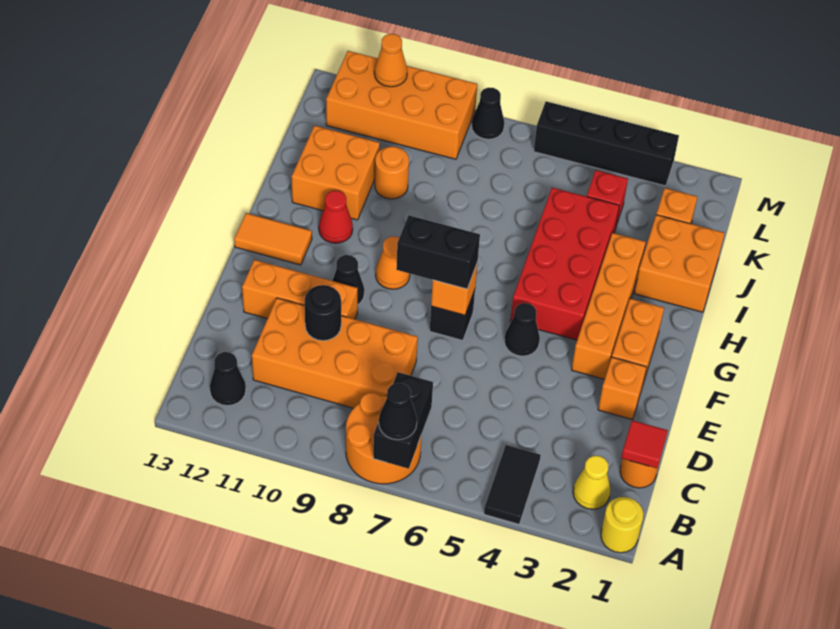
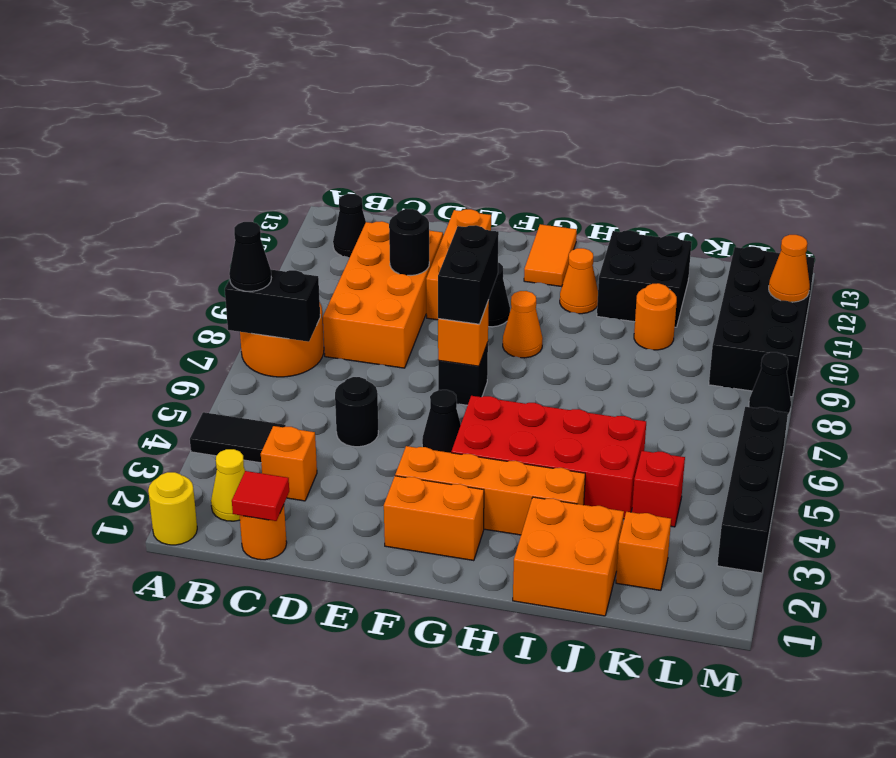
none -> black round brick D5 level 1
orange brick E2 level 1 -> orange brick C3 level 1
red cone H11 level 1 -> orange cone H11 level 1
orange brick I11:J12 level 1 -> black brick I11:J12 level 1
orange brick L9:M12 level 1 -> black brick L9:M12 level 1

